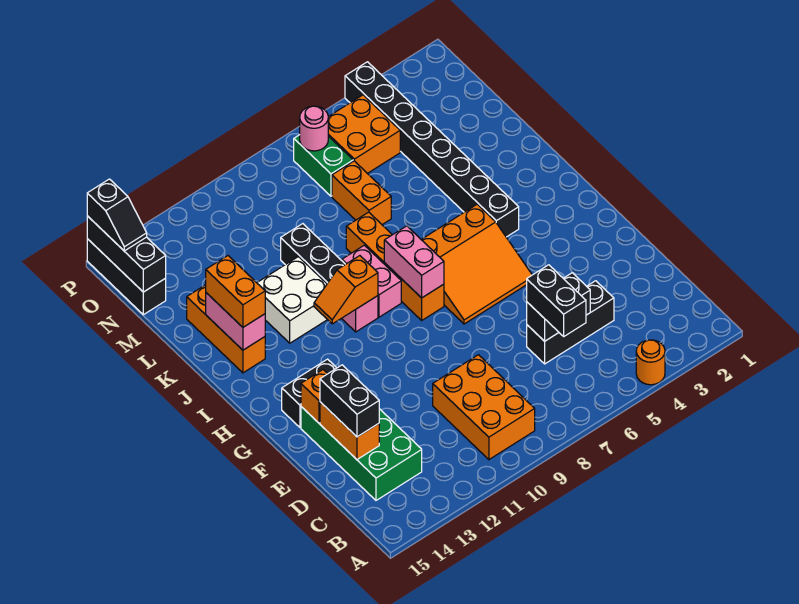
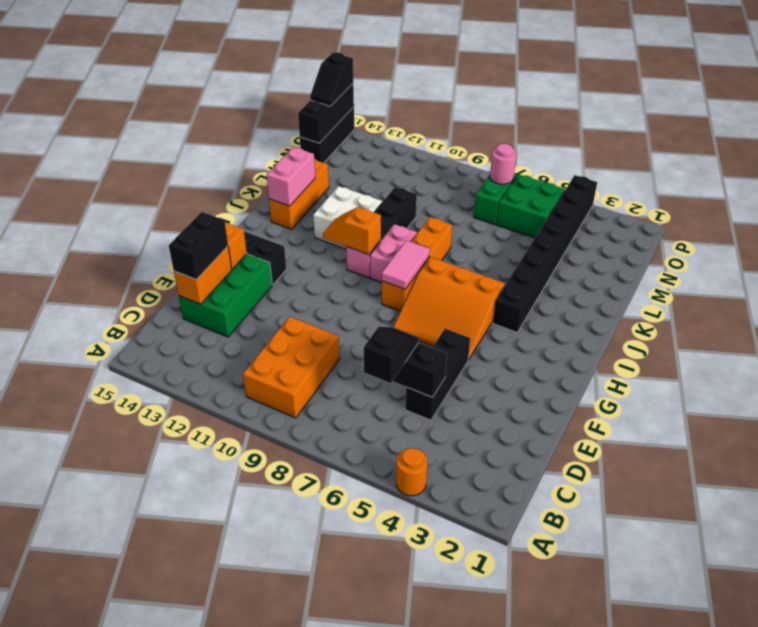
black brick C6:D6 level 3 -> black slope C6:D6 level 3 top C
green brick C13:F14 level 1 -> green brick D13:F14 level 1
black brick D4:D6 level 1 -> black brick D5:F5 level 1
pink brick H8:I8 level 2 -> pink tile H8:I8 level 2
orange brick J14:K14 level 3 -> none
orange brick L7:M7 level 1 -> none
orange brick N5:O6 level 1 -> green brick N5:O6 level 1

